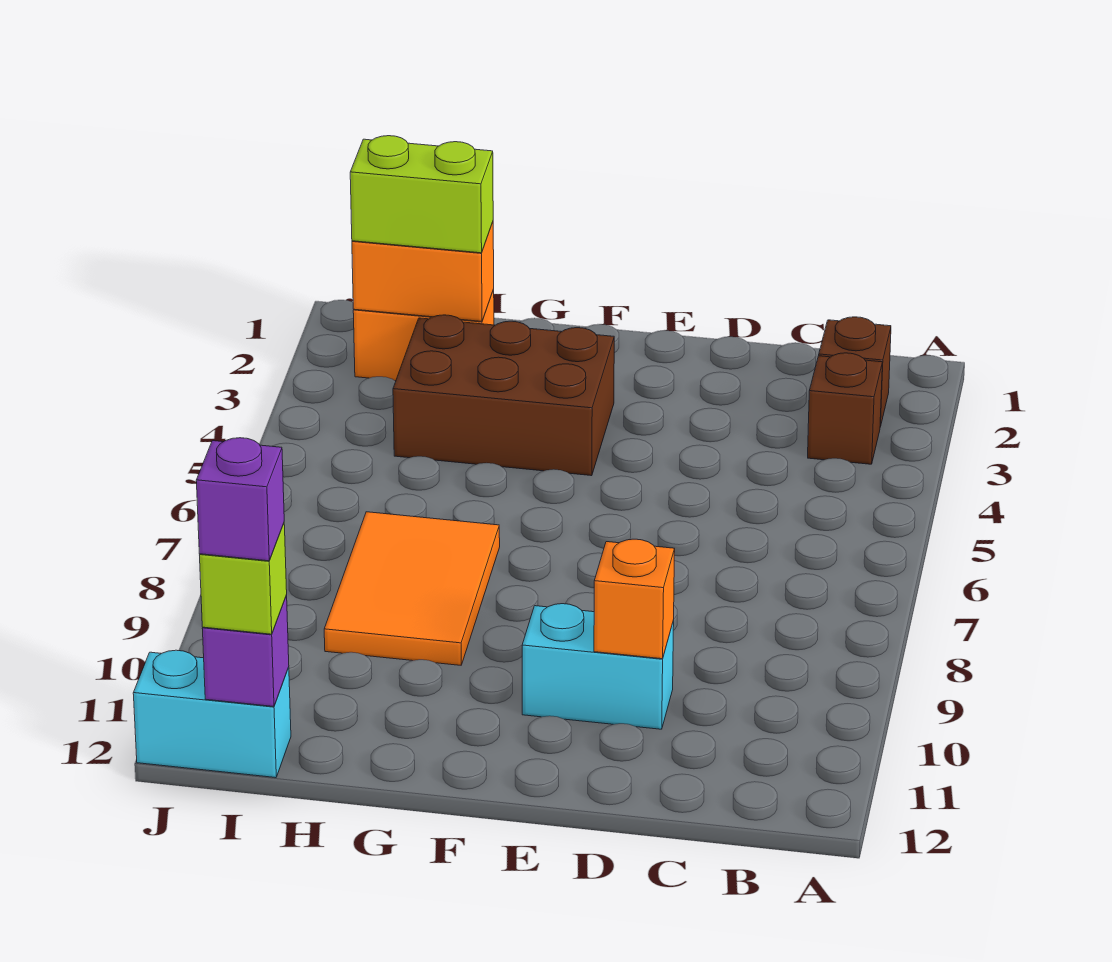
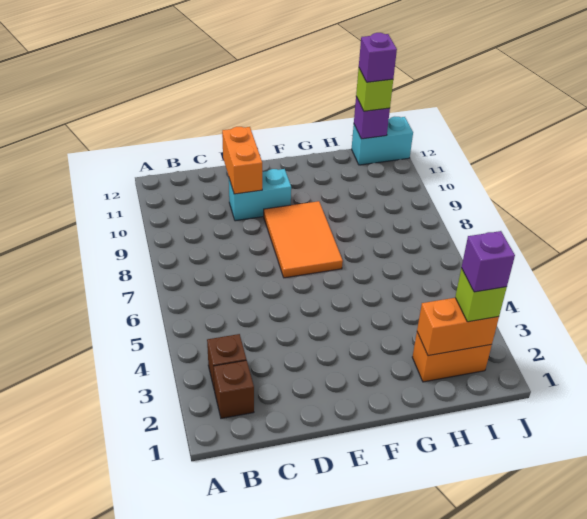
orange brick D10 level 2 -> orange brick D10:D11 level 2
brown brick F3:H4 level 1 -> none
orange tile G7:H9 level 1 -> orange tile E7:F9 level 1
lime brick H2:I2 level 3 -> lime brick I2 level 3
none -> purple brick I2 level 4

